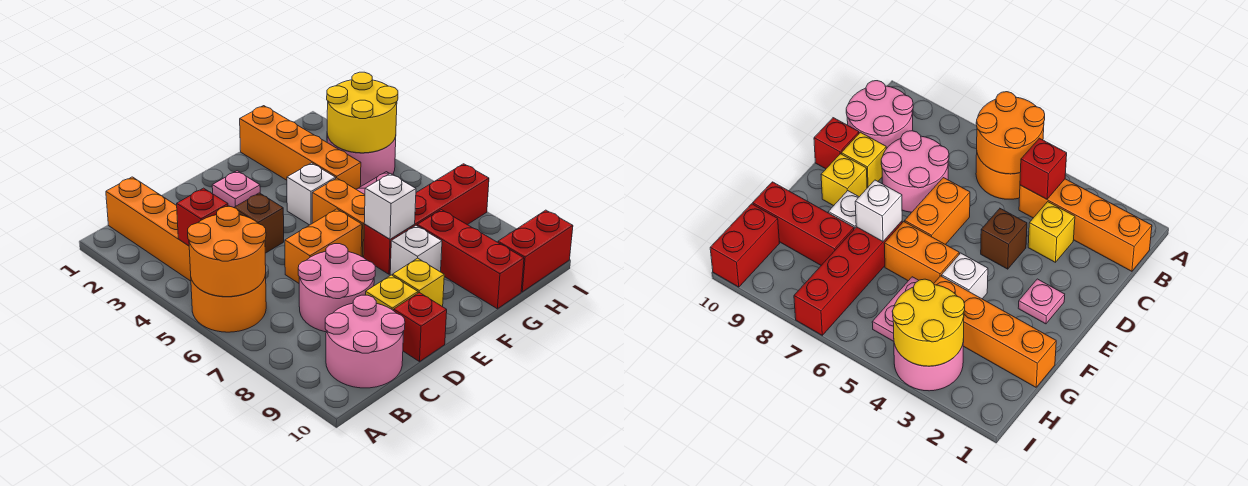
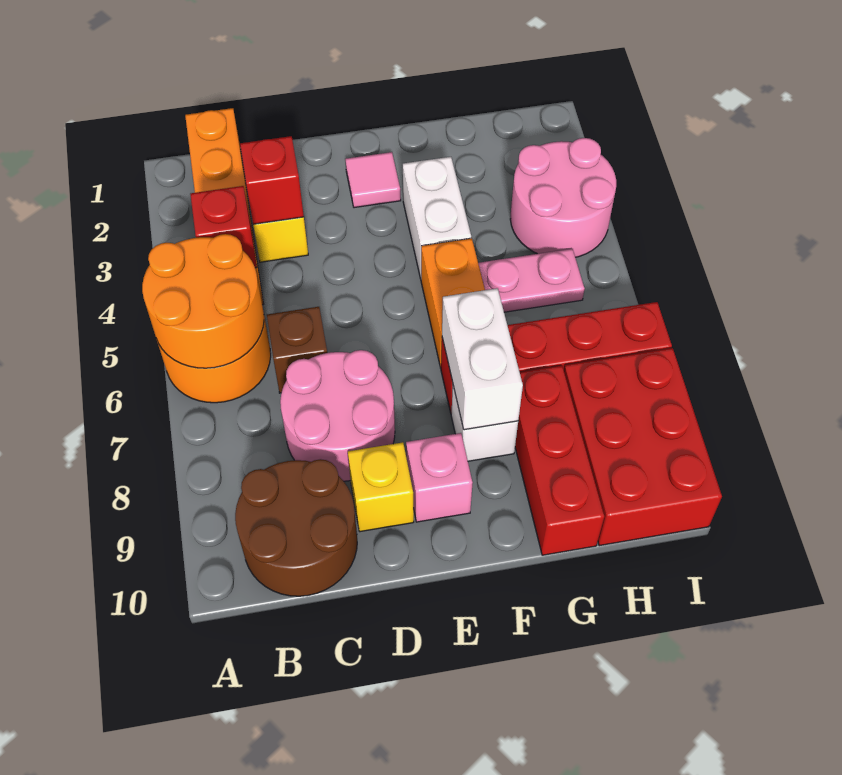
pink round brick B9:C10 level 1 -> brown round brick B9:C10 level 1
brown brick D4 level 1 -> brown brick C6 level 1
orange brick D6:E6 level 1 -> none
red brick D10 level 1 -> red brick C3 level 2
pink plate E2 level 1 -> pink tile E2 level 1
yellow brick E9 level 1 -> pink brick E9 level 1
white brick F4 level 1 -> white brick F3:F4 level 1
white brick F7 level 2 -> white brick F7:F8 level 2
orange brick G1:G4 level 1 -> none
yellow round brick H3:I4 level 2 -> none
red brick H10:I10 level 1 -> red brick H8:I10 level 1

